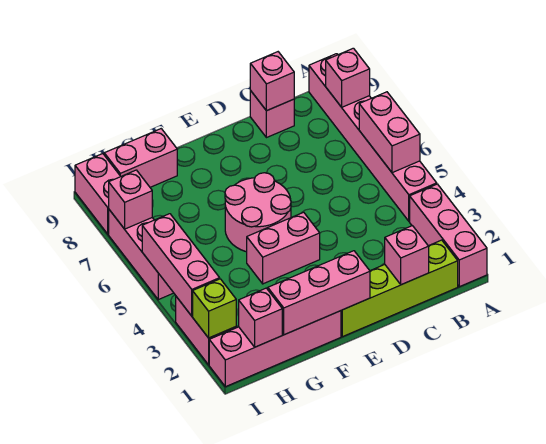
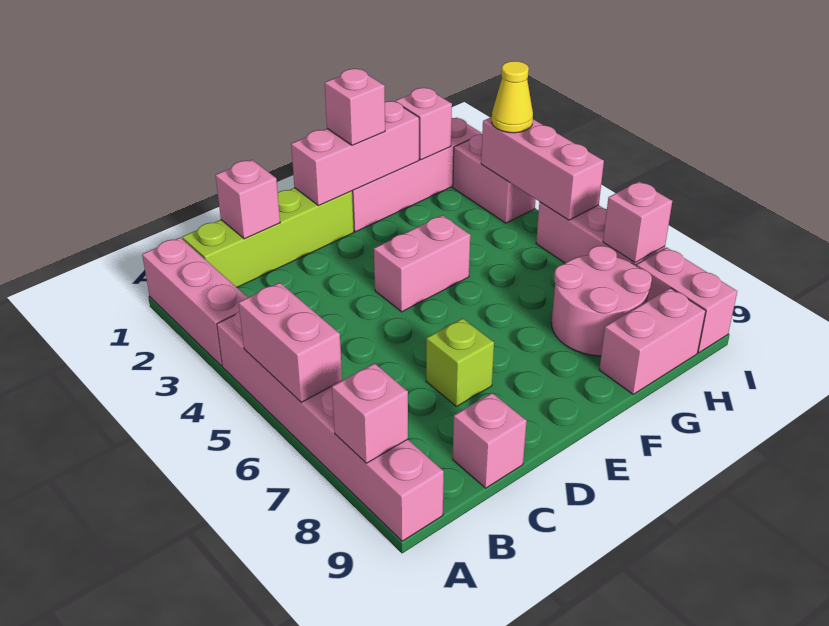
pink brick C9 level 2 -> pink brick F1 level 3
pink round brick E5:F6 level 1 -> pink round brick G7:H8 level 1
lime brick I2 level 2 -> lime brick D7 level 1
none -> yellow cone I3 level 3

